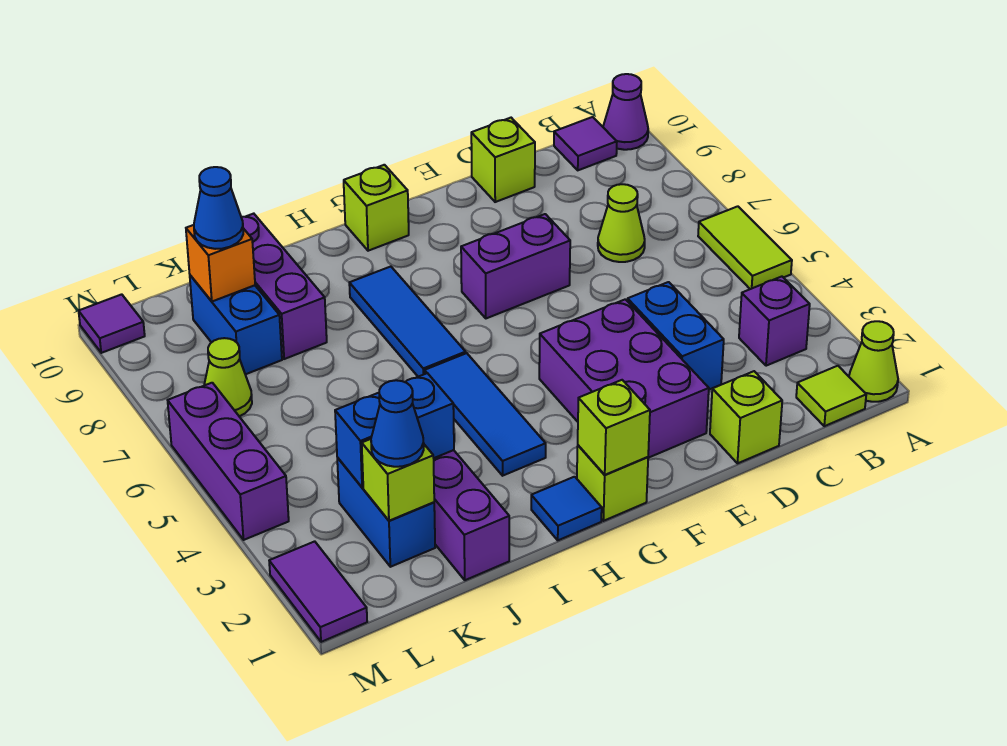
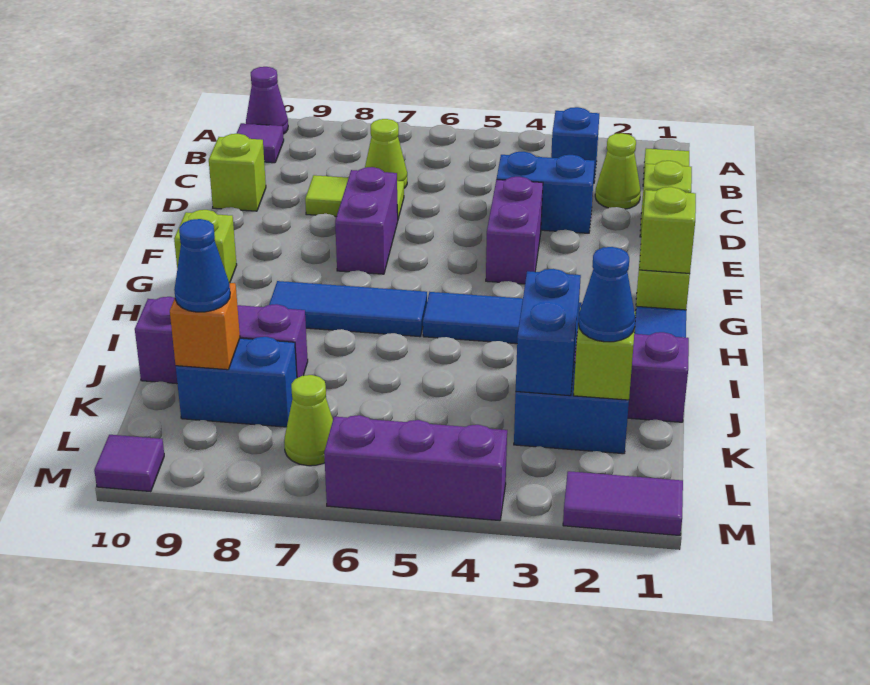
lime cone A1 level 1 -> lime cone C2 level 1
lime tile A5:A6 level 1 -> lime tile D7:D8 level 1
purple brick B3 level 1 -> blue brick B3 level 1
purple brick E2:F4 level 1 -> purple brick E4:F4 level 1

